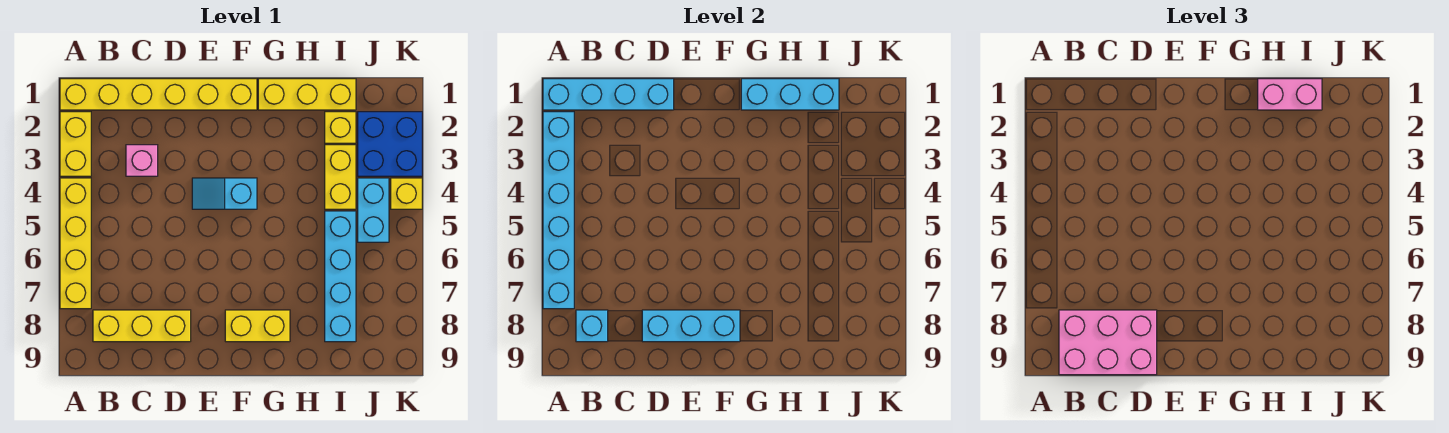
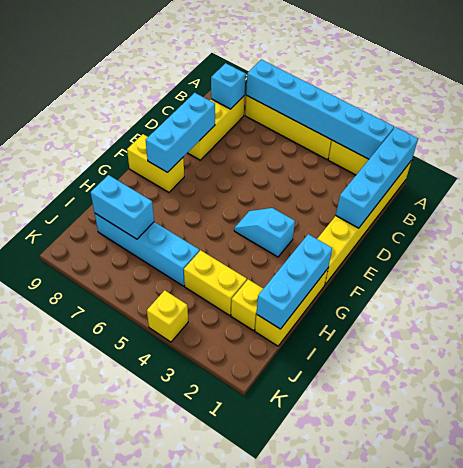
pink brick B8:D9 level 3 -> none
pink brick C3 level 1 -> none
cyan slope E4:F4 level 1 top F -> cyan slope F3:F4 level 1 top 3
yellow brick F8:G8 level 1 -> yellow brick F8:F9 level 1
pink brick H1:I1 level 3 -> none
blue brick J2:K3 level 1 -> none
cyan brick J4:J5 level 1 -> cyan brick I7:I8 level 2

